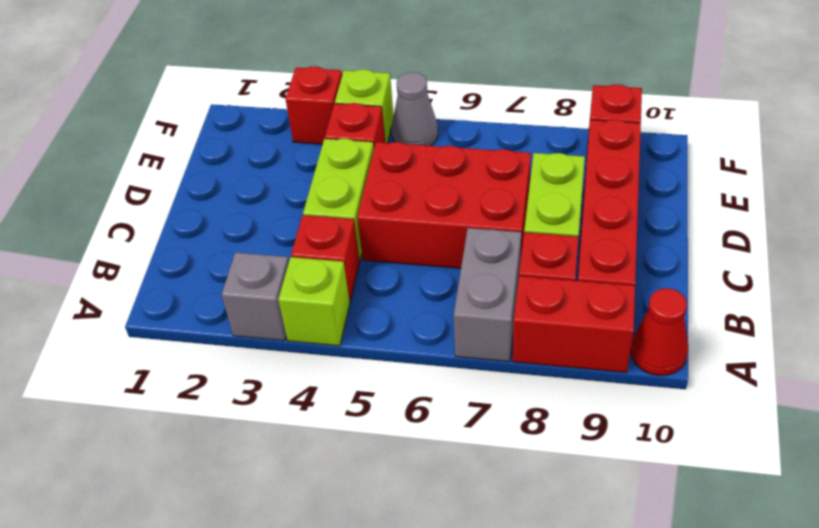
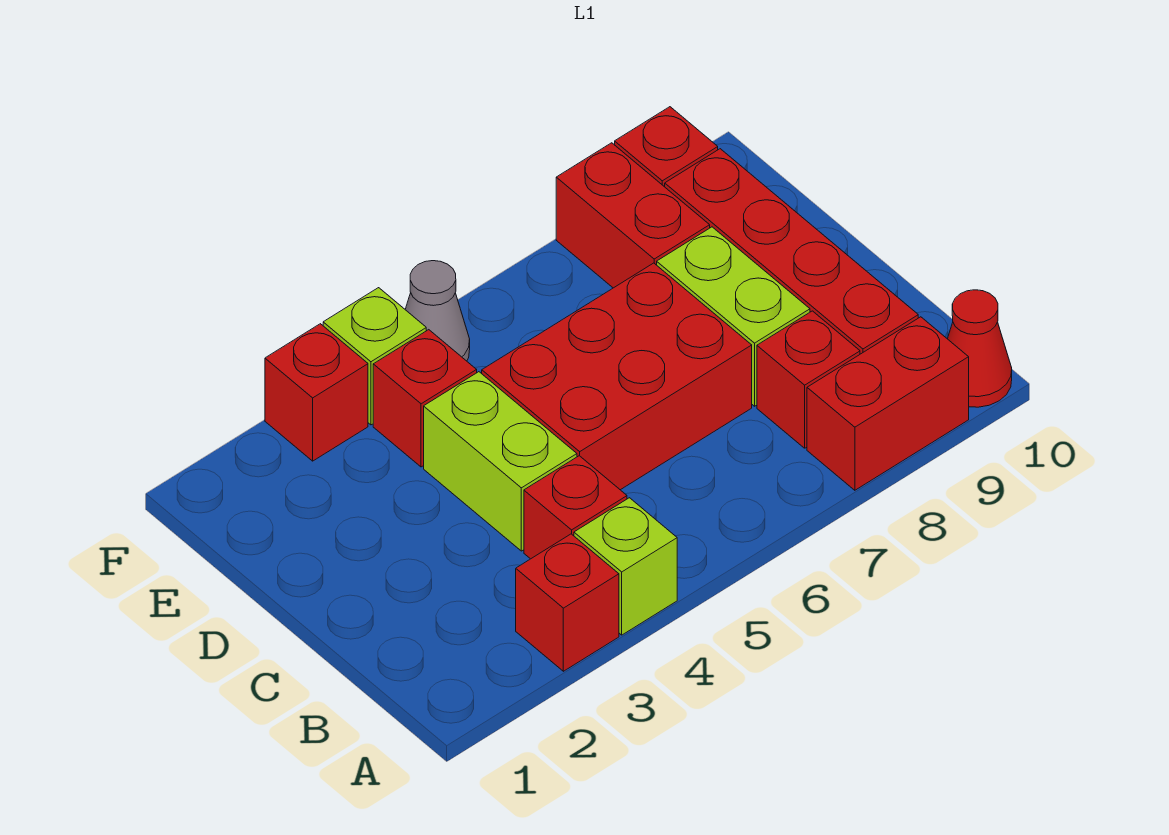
grey brick A3 level 1 -> red brick A3 level 1
grey brick A7:B7 level 1 -> none
none -> red brick E8:F8 level 1

